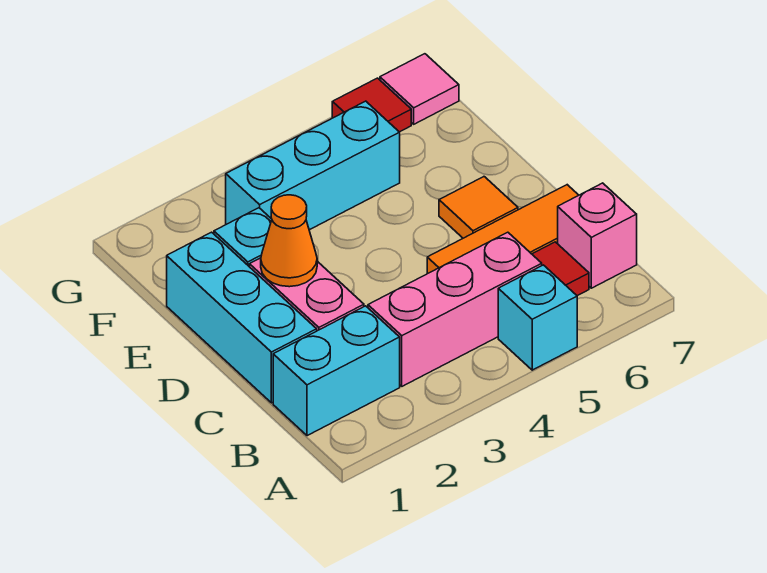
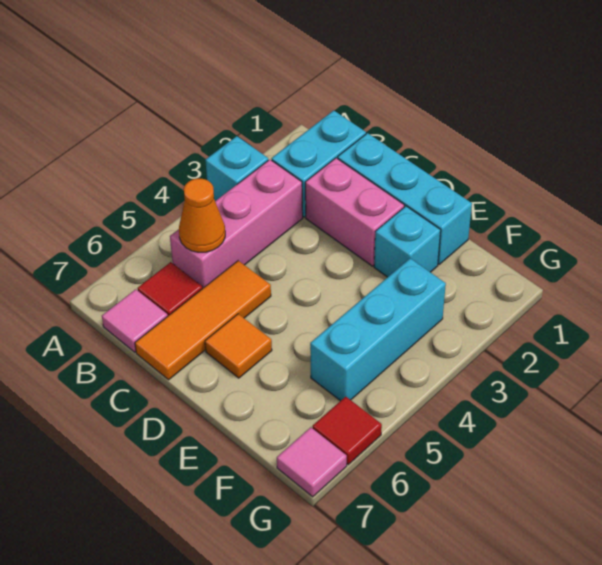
cyan brick A5 level 1 -> cyan brick A3 level 1
pink brick B7 level 1 -> pink tile B7 level 1
orange cone D2 level 2 -> orange cone B5 level 2

